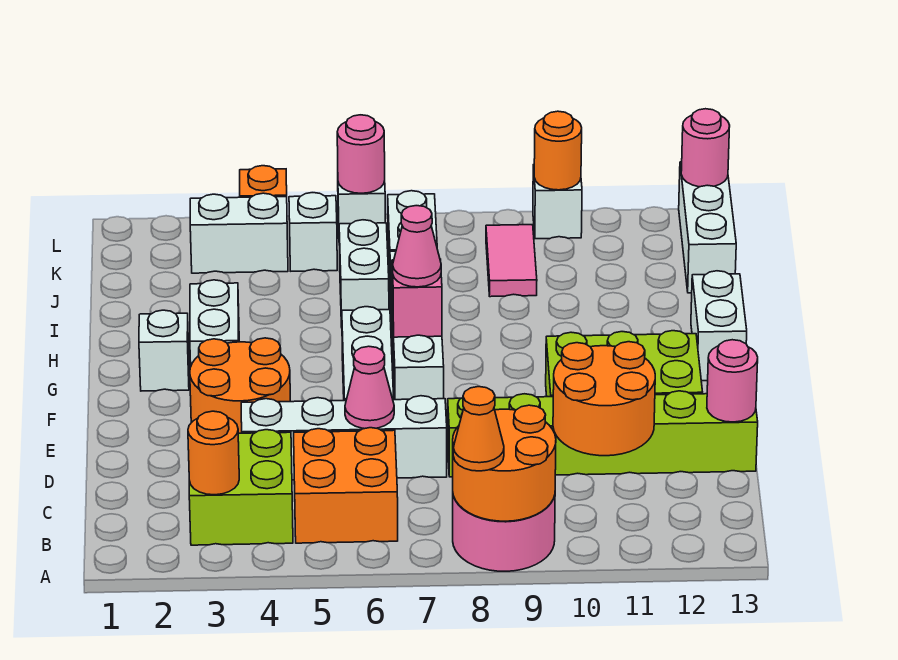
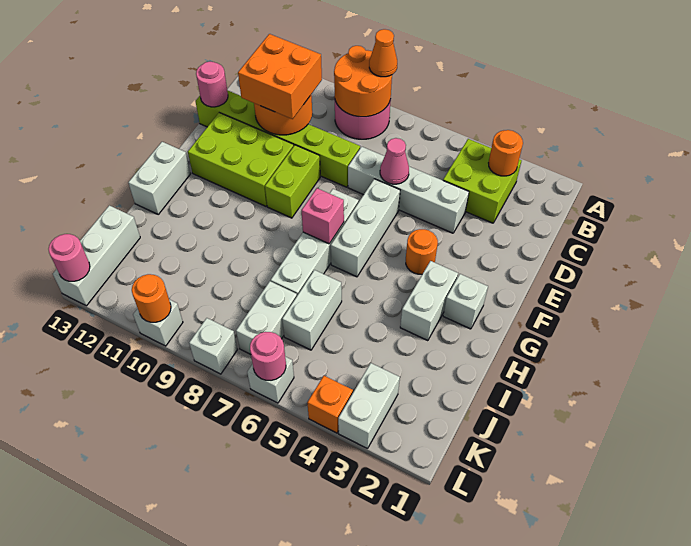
orange brick B5:C6 level 1 -> orange brick C10:D11 level 3
orange round brick E3:F4 level 1 -> orange round brick F4 level 1
none -> lime brick E9:F9 level 1
pink cone G7 level 3 -> none
pink tile J9:K9 level 1 -> none
white brick K3:K4 level 1 -> white brick K3:L3 level 1
white brick K5 level 1 -> white brick L8 level 1

